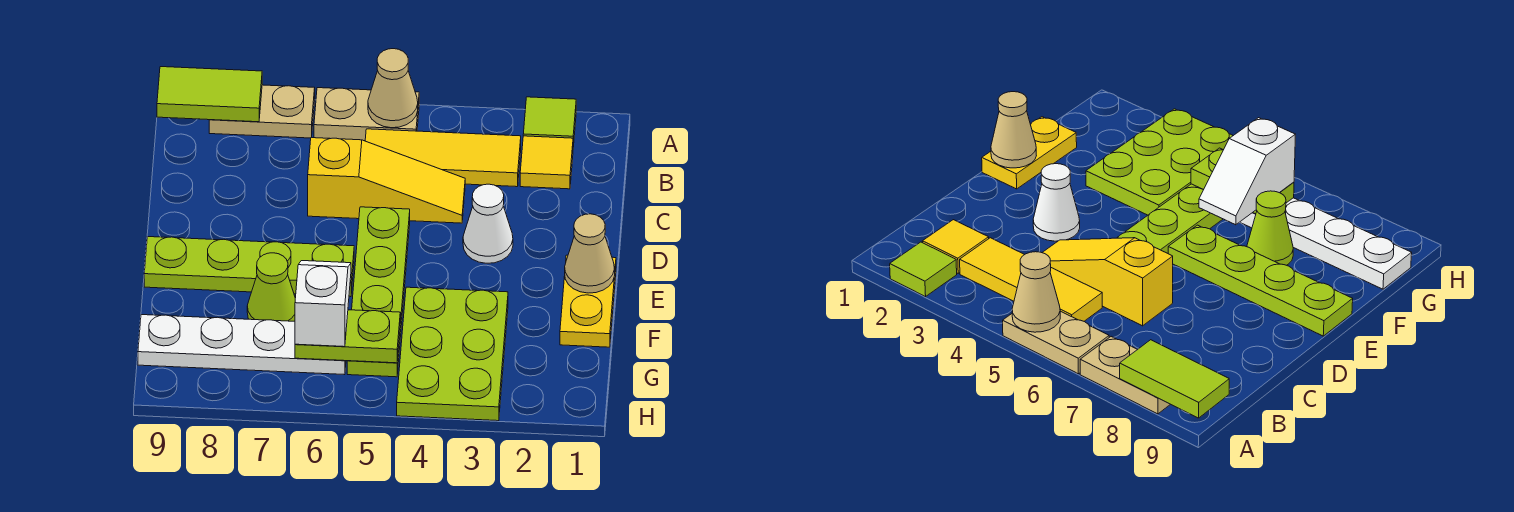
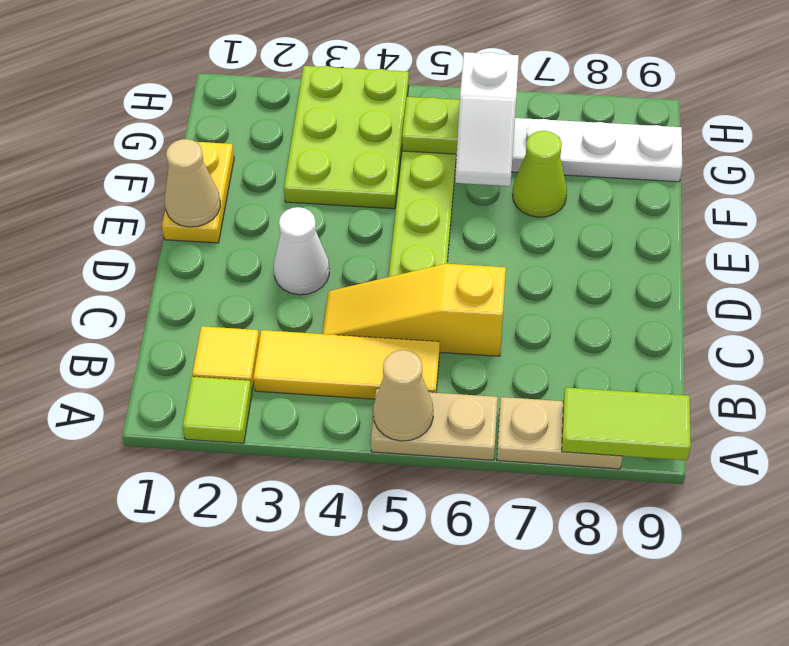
lime plate E6:E9 level 1 -> none

